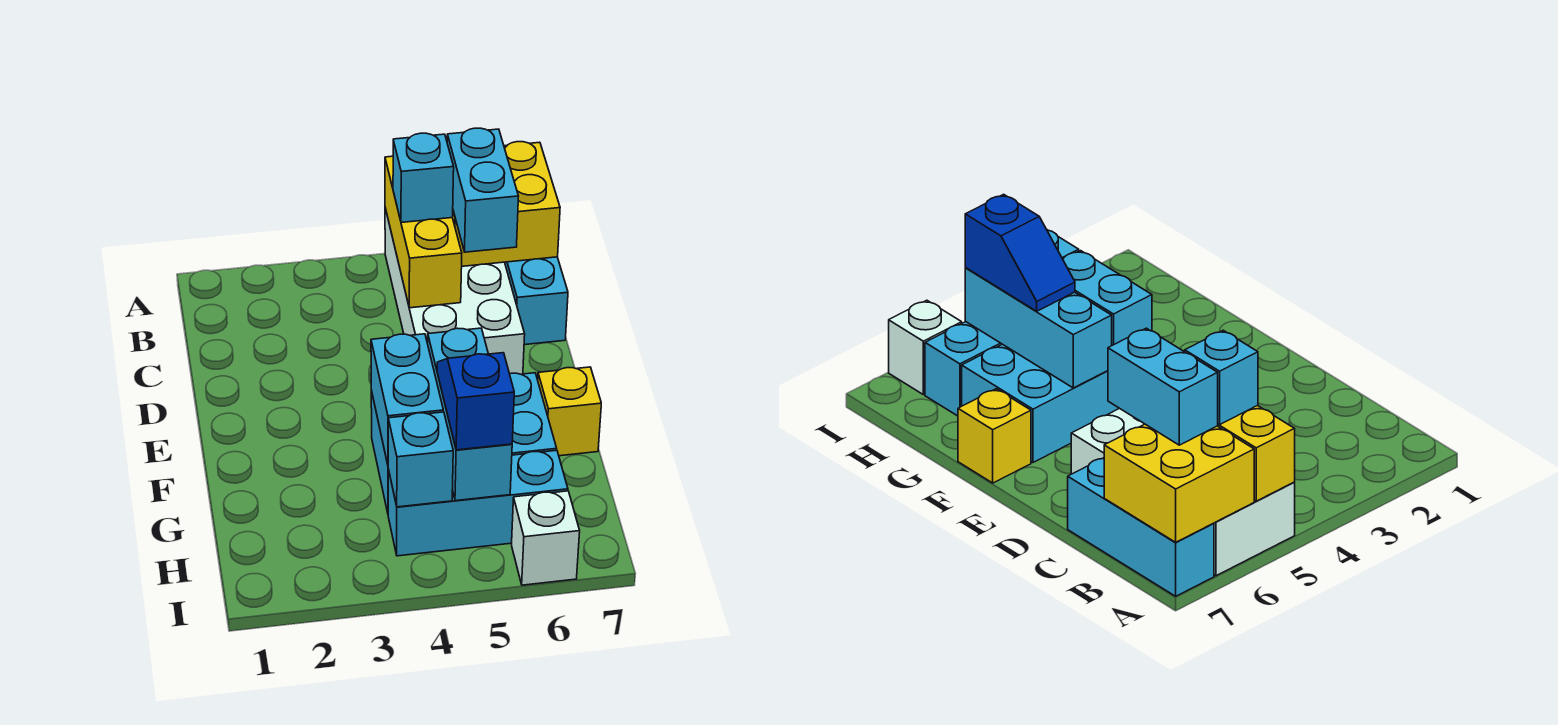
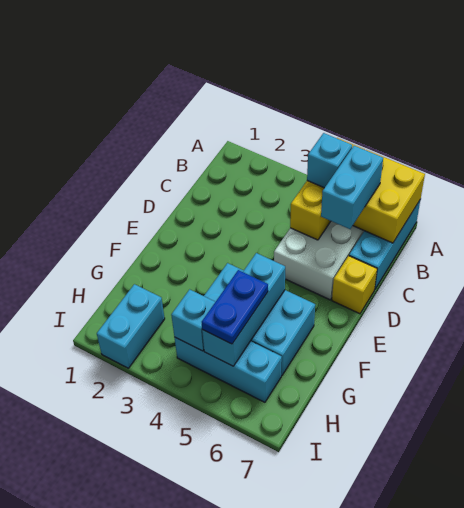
cyan brick F4:G4 level 2 -> cyan brick H2:I2 level 1
yellow brick F7 level 1 -> yellow brick D7 level 1
blue slope G5:H5 level 3 top H -> blue plate G5:H5 level 3
white brick I6 level 1 -> none

